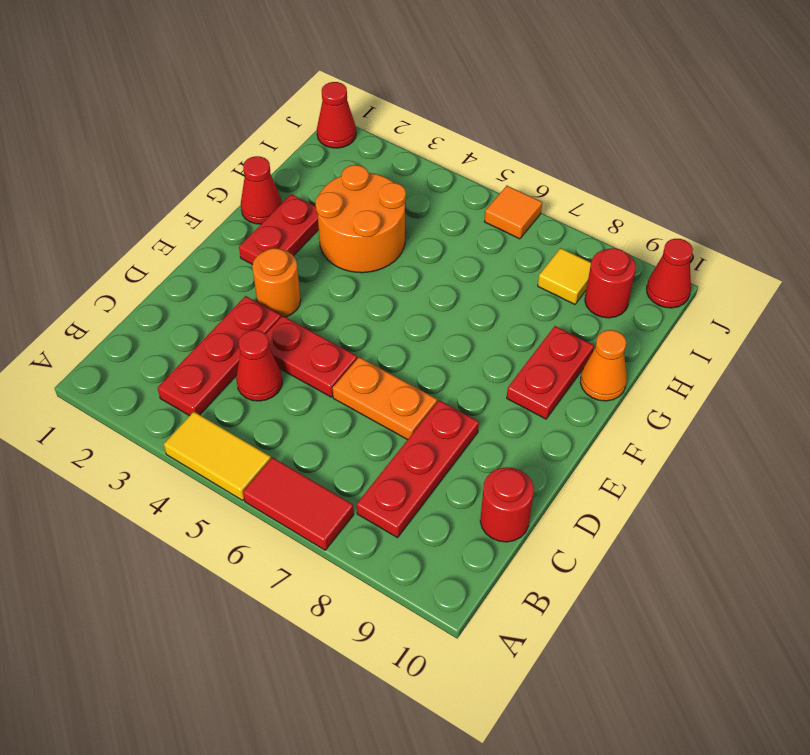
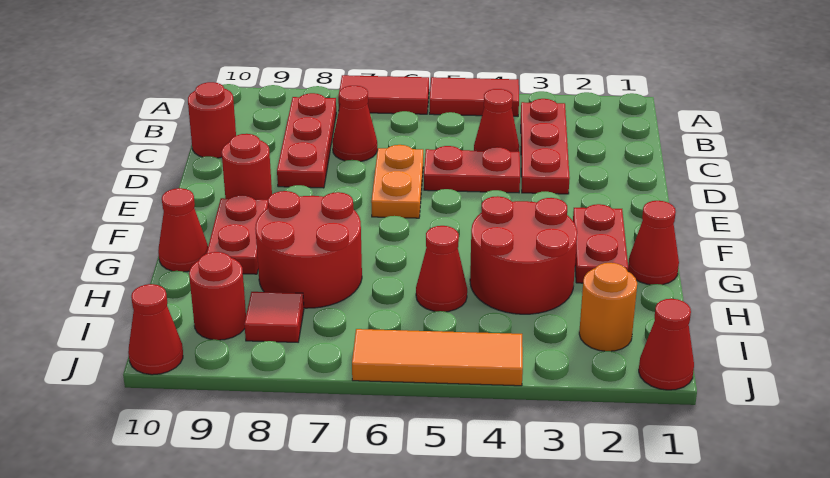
yellow tile A4:A5 level 1 -> red tile A4:A5 level 1
none -> red cone C7 level 1
orange plate D6:D7 level 1 -> orange plate D6:E6 level 1
orange round brick E3 level 1 -> orange round brick I2 level 1
none -> red round brick E9 level 1
orange round brick G3:H4 level 1 -> red round brick G3:H4 level 1
none -> red round brick G7:H8 level 1
orange cone G10 level 1 -> red cone G10 level 1
none -> red cone H5 level 1
yellow tile I8 level 1 -> red tile I8 level 1
orange tile J6 level 1 -> orange tile J4:J6 level 1

